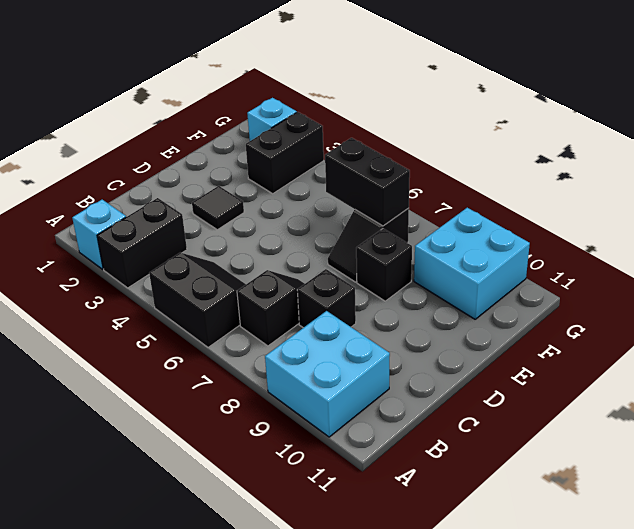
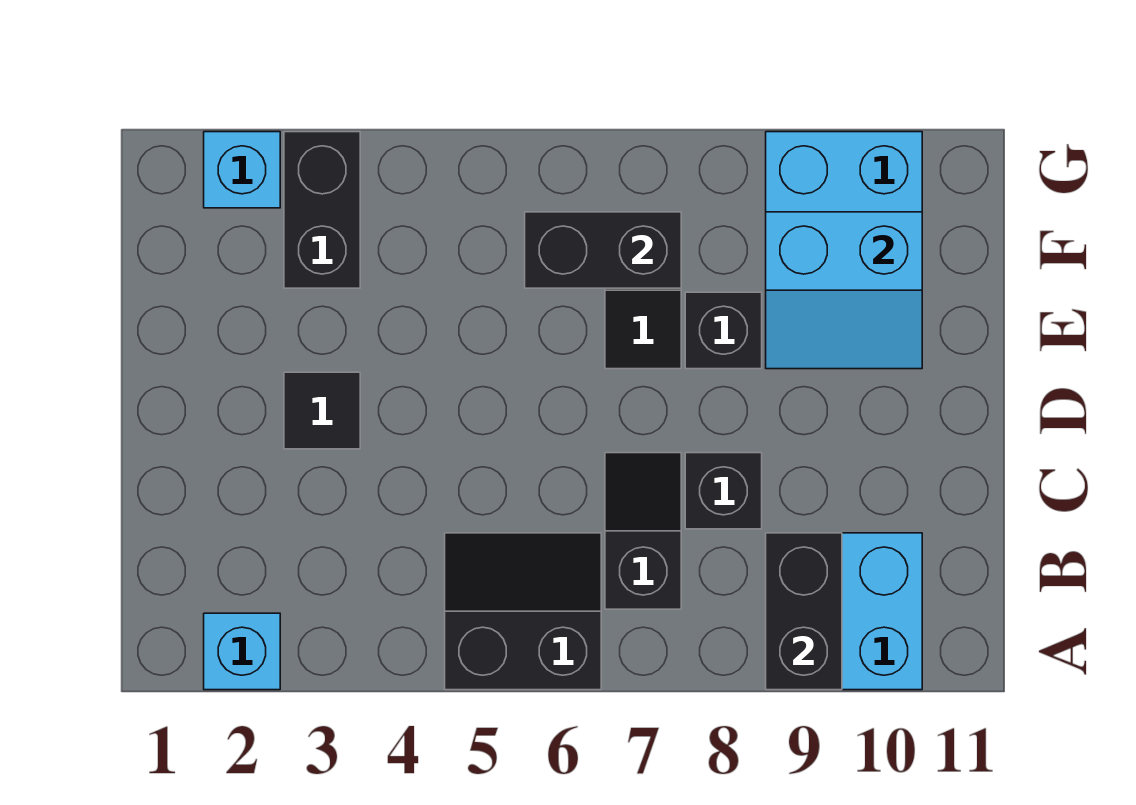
black brick A3:B3 level 1 -> black brick A9:B9 level 2
none -> cyan slope E9:F10 level 2 top F

